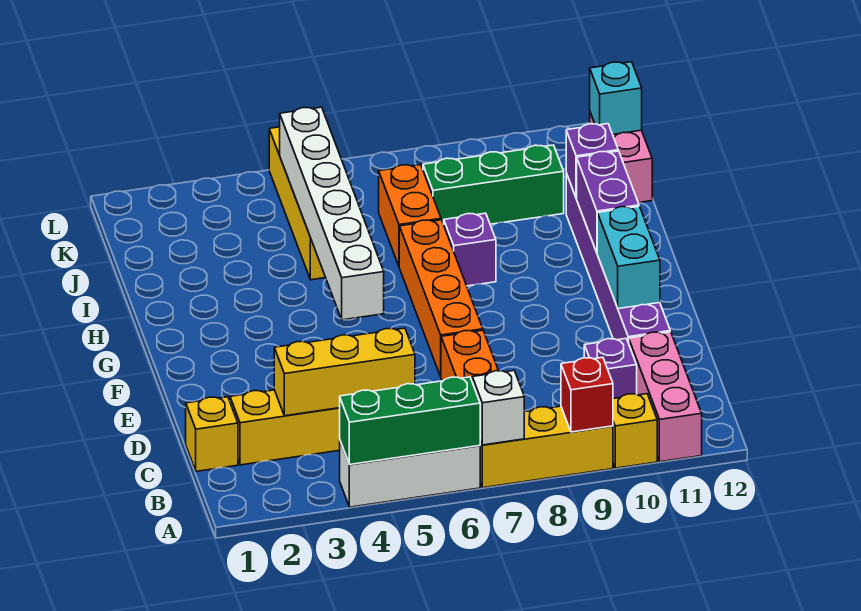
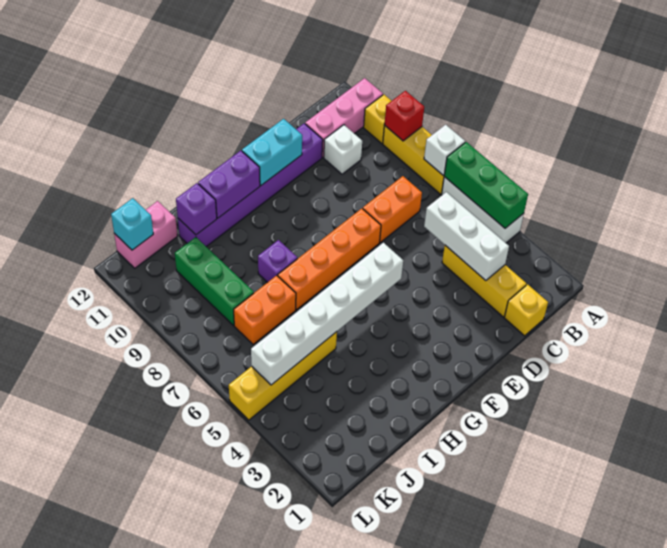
yellow brick C3:C5 level 2 -> white brick C3:C5 level 2
purple brick C10 level 1 -> white brick C10 level 1

